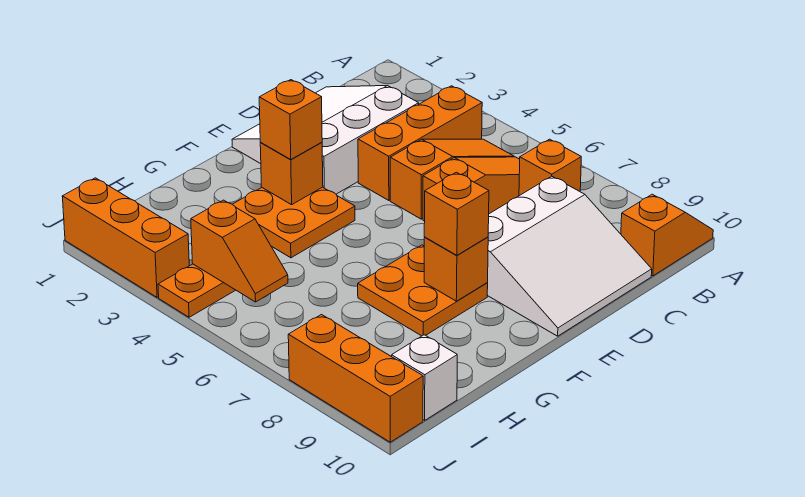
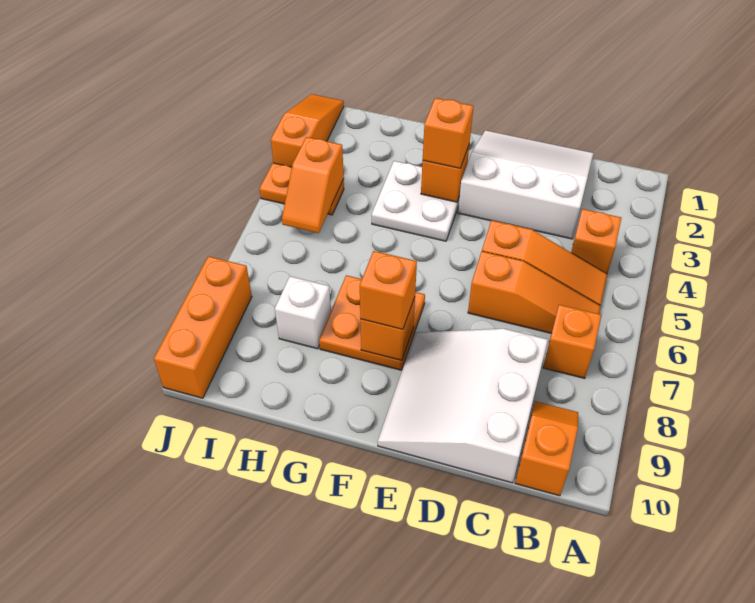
orange slope A10:B10 level 1 top B -> orange slope B9:B10 level 1 top 10
orange brick B4:D4 level 1 -> orange brick B4 level 1
white slope C8:E10 level 1 top 8 -> white slope C8:E10 level 1 top C
orange plate F3:G4 level 1 -> white plate F3:G4 level 1
white brick I10 level 1 -> white brick H8 level 1
orange brick J1:J3 level 1 -> orange slope J1:J3 level 1 top 3

